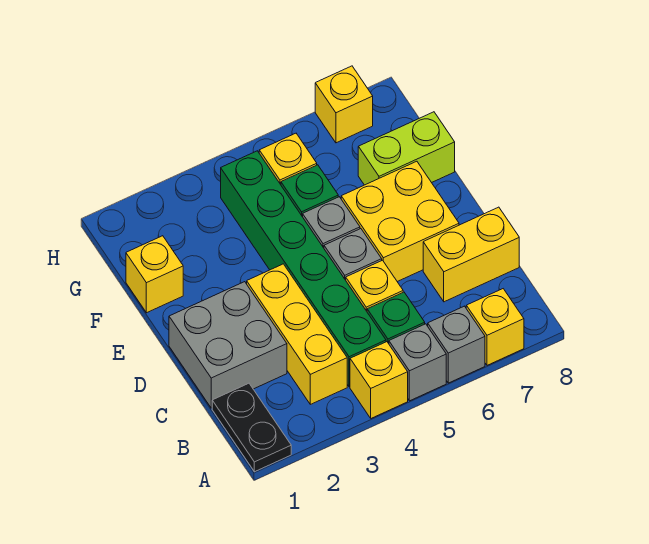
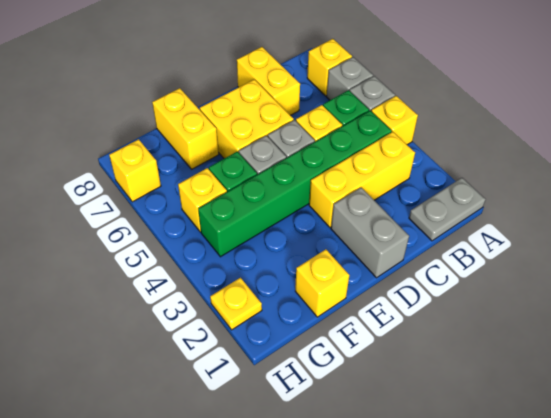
black plate A1:B1 level 1 -> grey plate A1:B1 level 1
grey brick C1:D2 level 1 -> grey brick D1:D2 level 1
lime brick F7:F8 level 1 -> yellow brick F7:F8 level 1
none -> yellow plate H2 level 1

